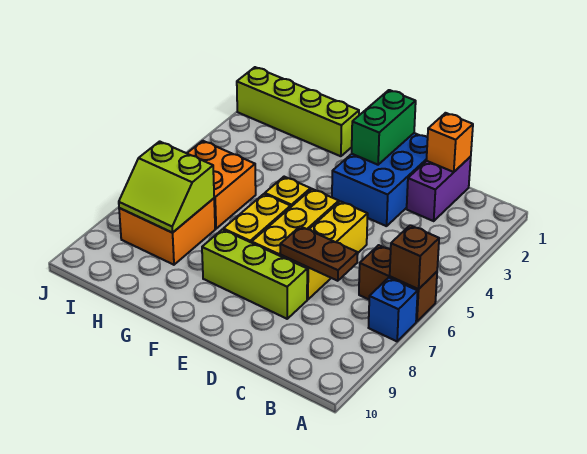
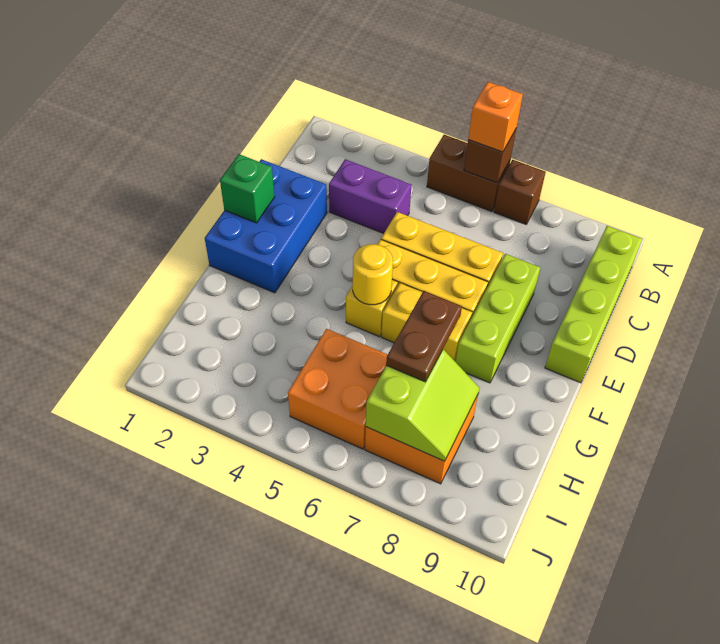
brown brick A6:B6 level 1 -> brown brick A5:A6 level 1
blue brick A7 level 1 -> brown brick A7 level 1
purple brick C1:C2 level 1 -> purple brick C3:C4 level 1
orange brick C1 level 2 -> orange brick A6 level 3
brown plate C7:D7 level 2 -> brown plate G7:H7 level 3
blue brick D1:E3 level 1 -> blue brick D1:F2 level 1
green brick E1:E2 level 2 -> green brick E1 level 2
none -> yellow round brick F5 level 2
lime brick G1:J1 level 1 -> lime brick B10:E10 level 1

